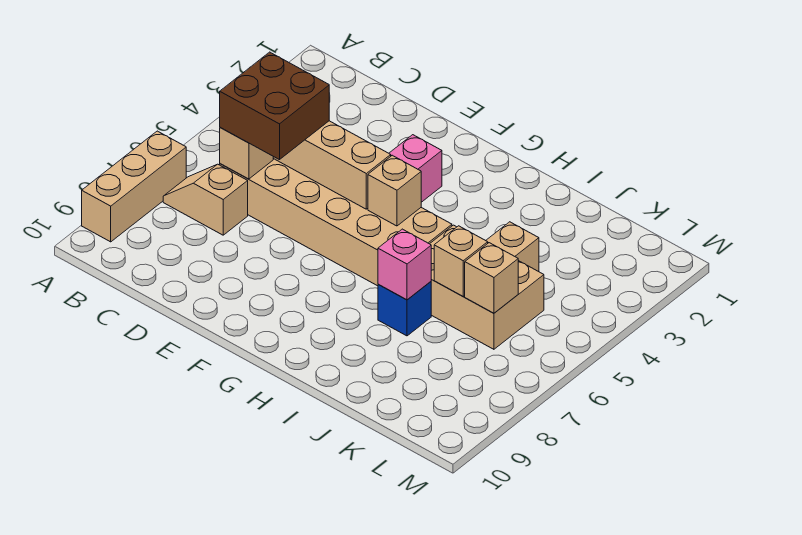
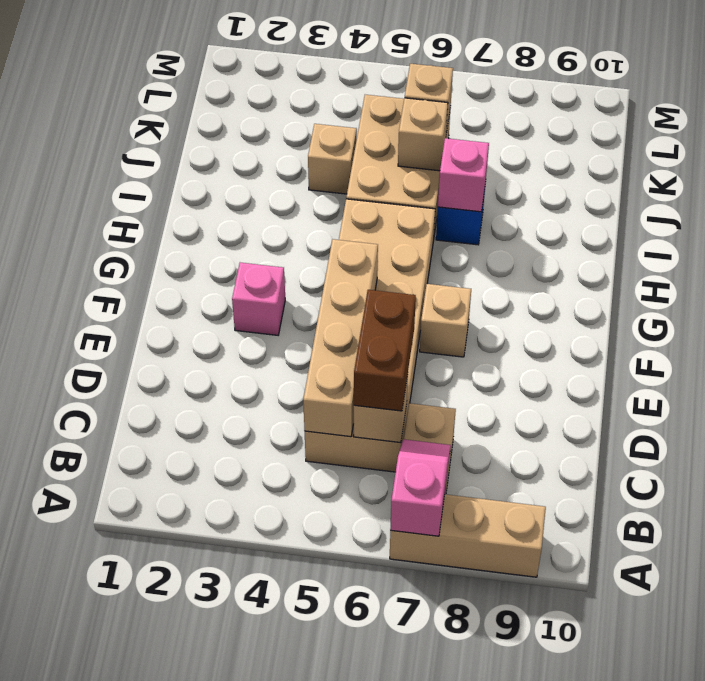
none -> pink slope A7:B7 level 2 top A
brown brick C5:D6 level 3 -> brown brick C6:D6 level 3
tan brick G5 level 2 -> tan brick F7 level 1

